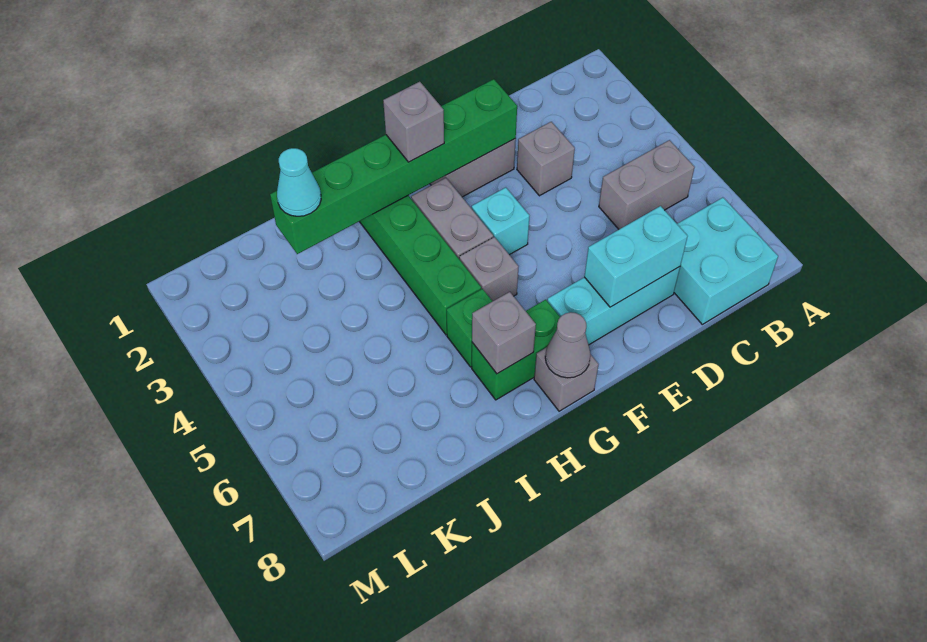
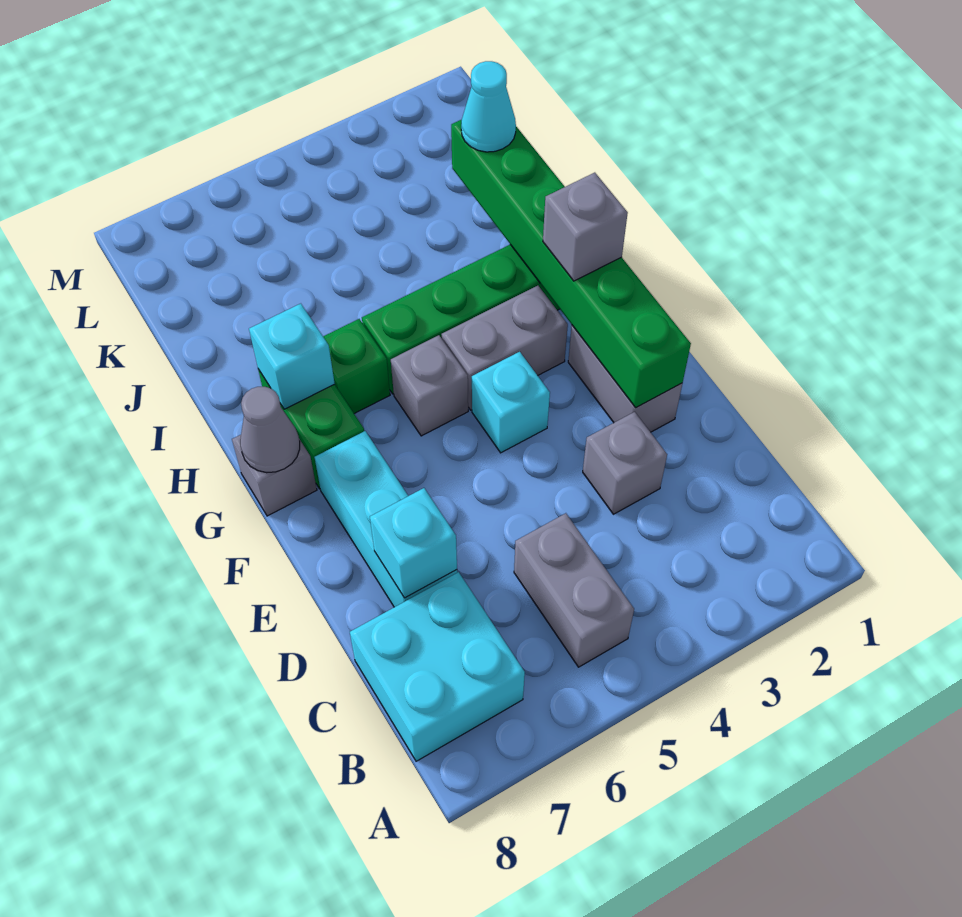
cyan brick D7:E7 level 2 -> cyan brick D7 level 2
grey brick H7 level 2 -> cyan brick H7 level 2

